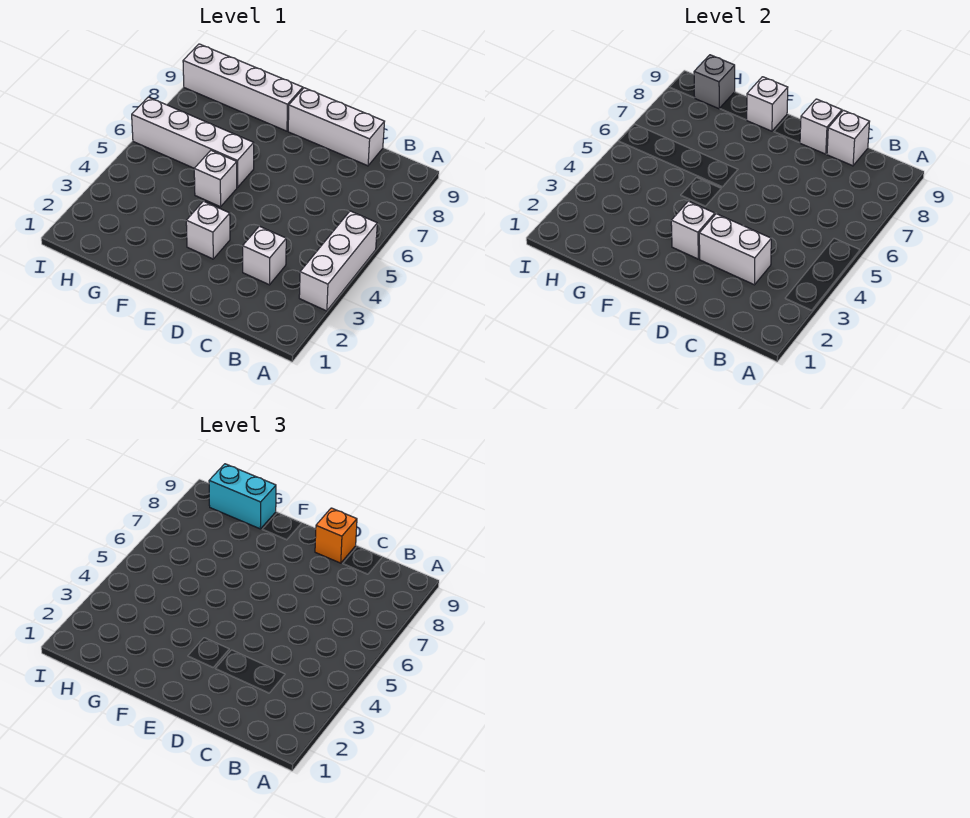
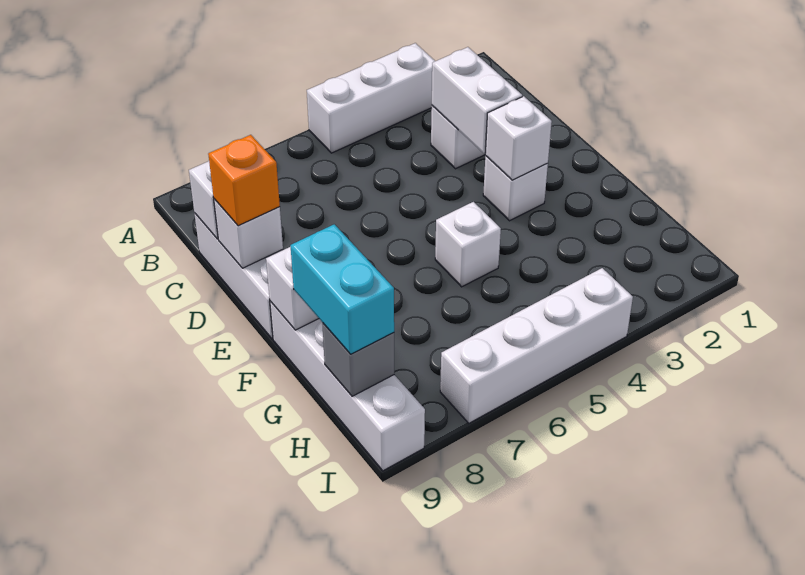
white brick F6:I6 level 1 -> white brick I4:I7 level 1

